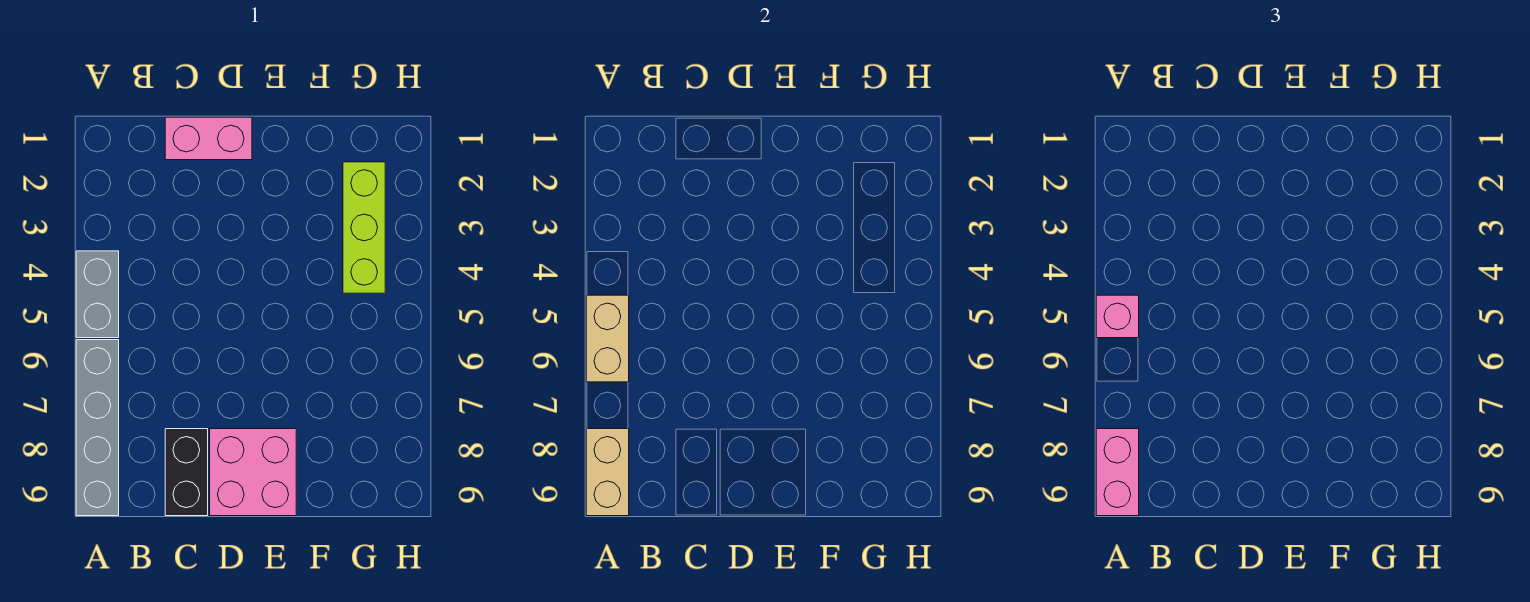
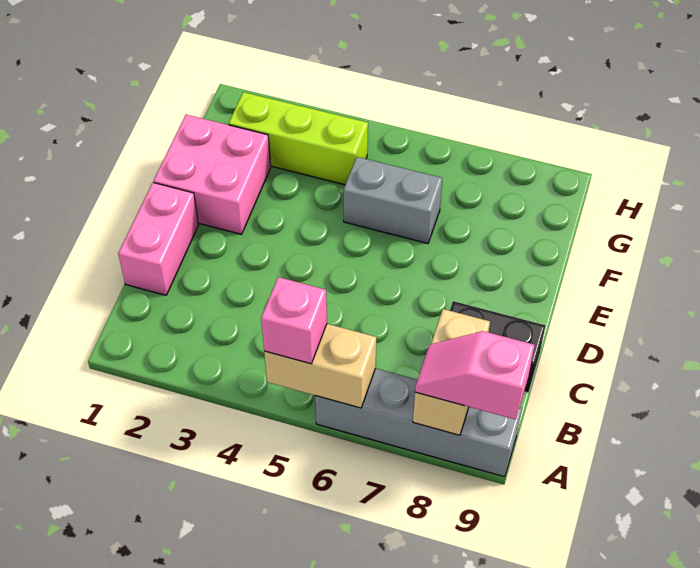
grey brick A4:A5 level 1 -> grey brick F5:F6 level 1
tan brick A8:A9 level 2 -> tan brick A8:B8 level 2
pink brick A8:A9 level 3 -> pink slope A8:A9 level 3 top 9
pink brick D8:E9 level 1 -> pink brick E1:F2 level 1

